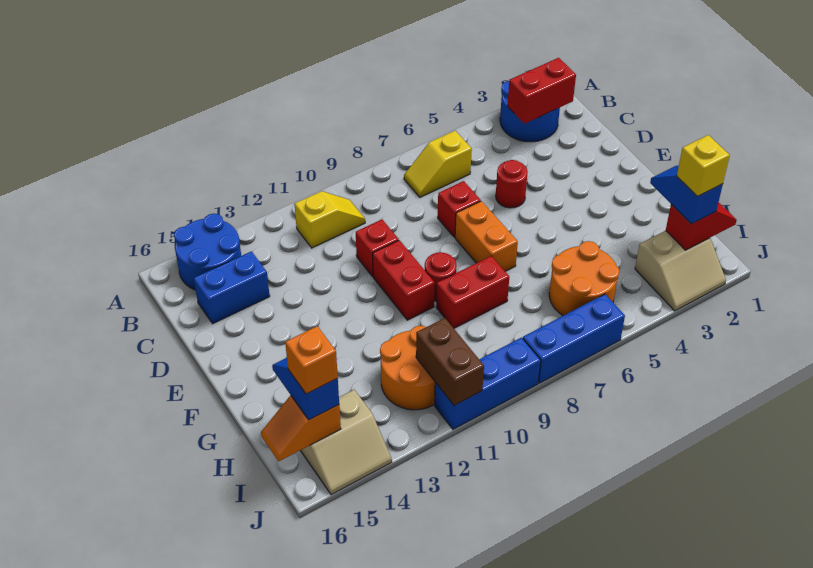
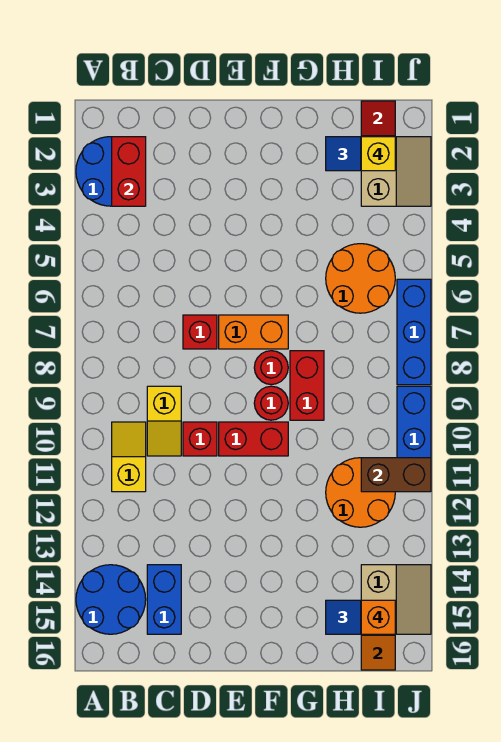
yellow slope B6:B7 level 1 top 6 -> yellow slope C9:C10 level 1 top 9
red round brick D5 level 1 -> red round brick F8 level 1

